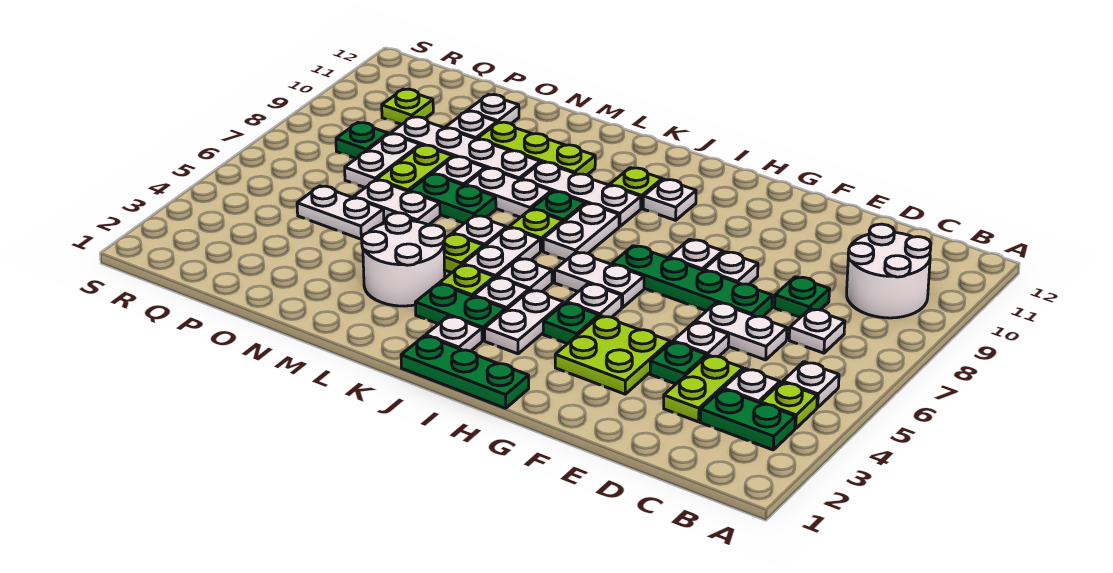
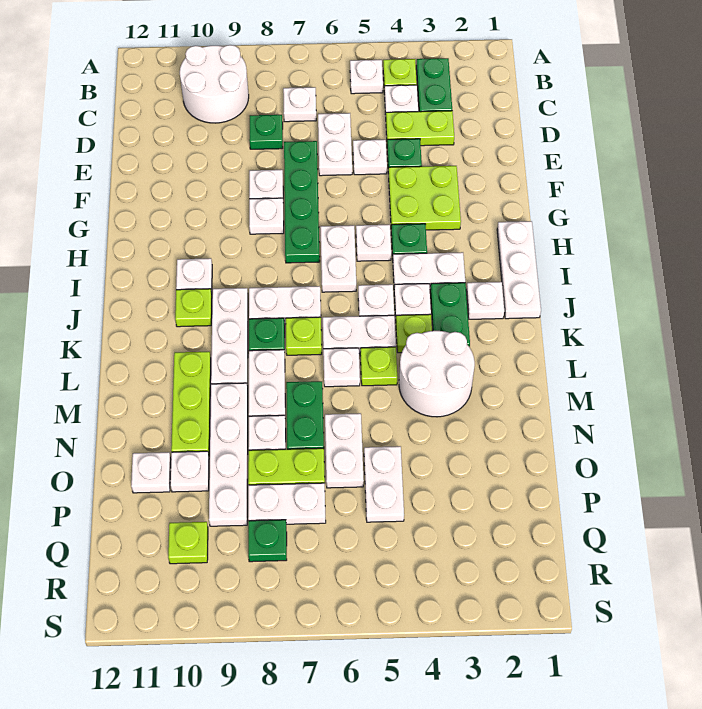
green plate H1:J1 level 1 -> white plate H1:J1 level 1

